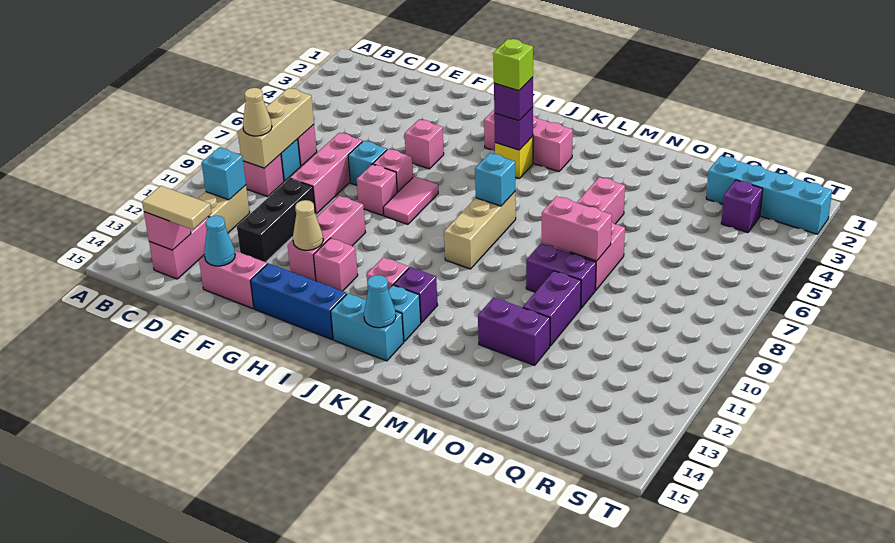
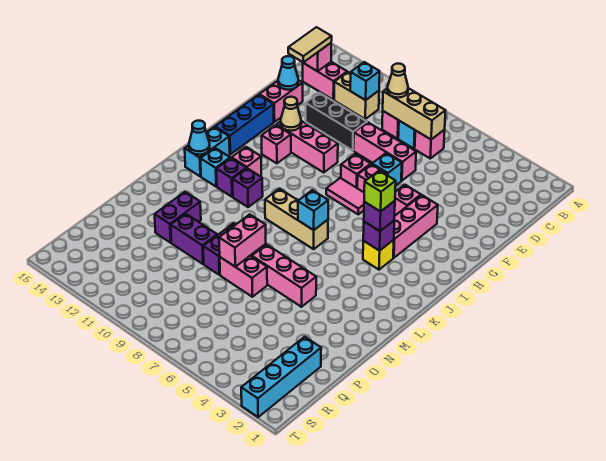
pink brick I3:K3 level 1 -> pink brick G4:I4 level 1
purple brick R3 level 1 -> purple brick K11 level 1

